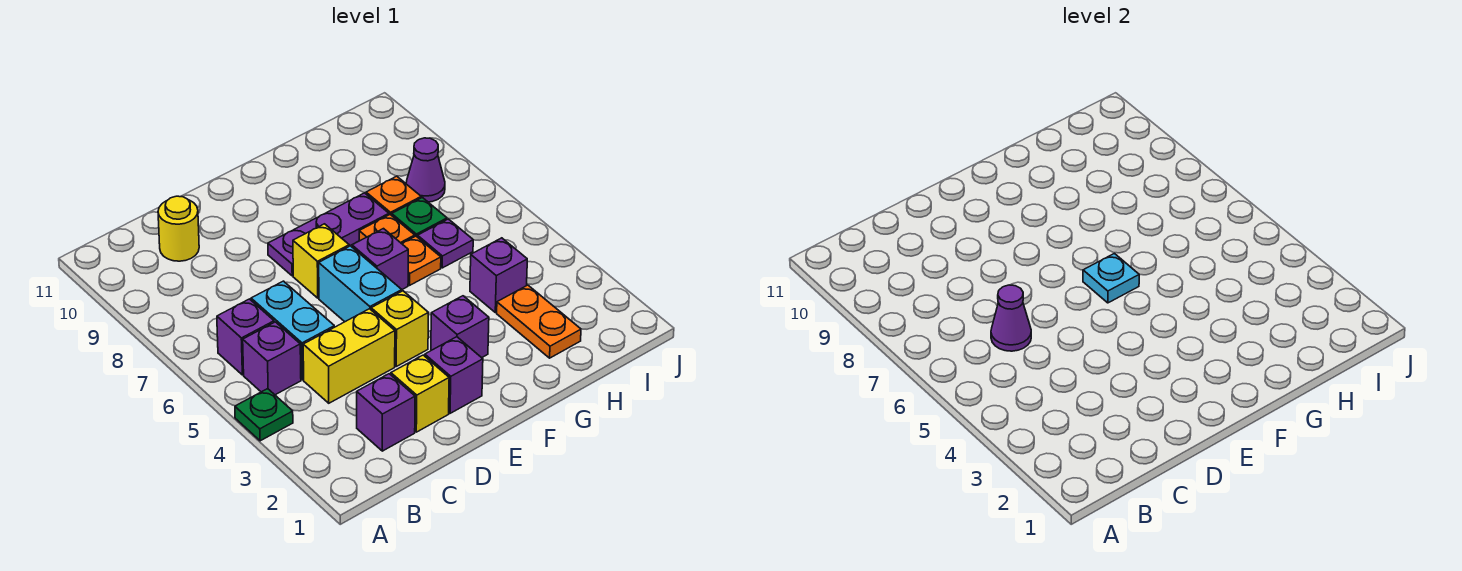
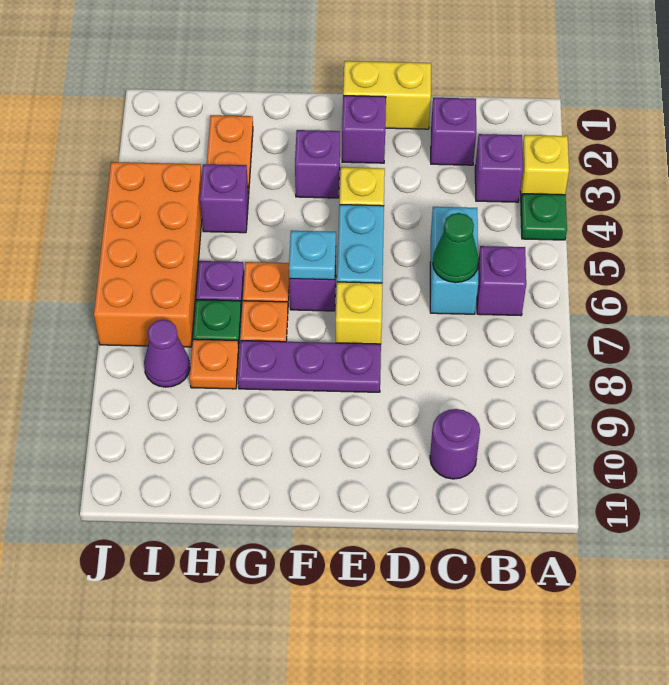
purple brick B5 level 1 -> purple brick B3 level 1
yellow brick C4:D4 level 1 -> yellow brick D1:E1 level 1
purple cone C6 level 2 -> green cone C6 level 2
yellow round brick C10 level 1 -> purple round brick C10 level 1
yellow brick D2 level 1 -> yellow brick A3 level 1
none -> orange brick I4:J7 level 1

